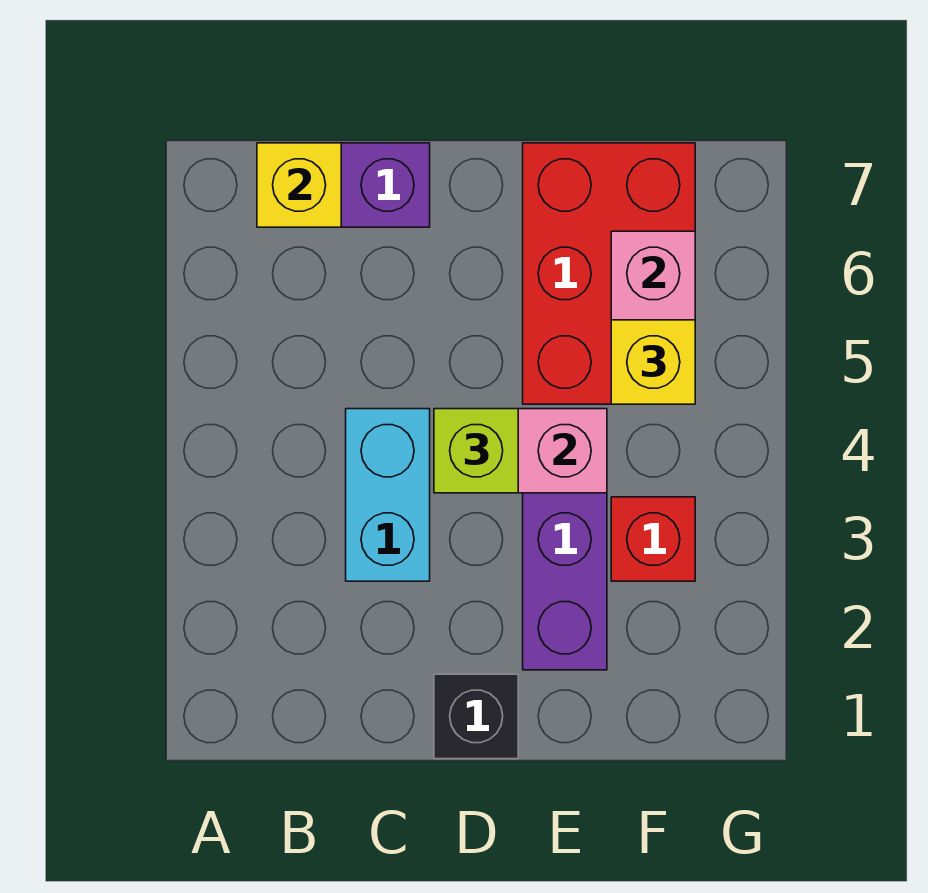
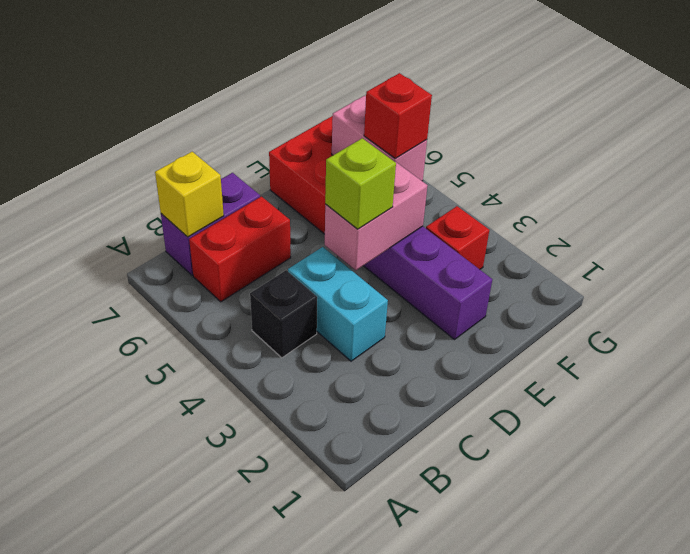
none -> red brick B6:C6 level 1
black brick D1 level 1 -> black brick B4 level 1
yellow brick F5 level 3 -> red brick F5 level 3

